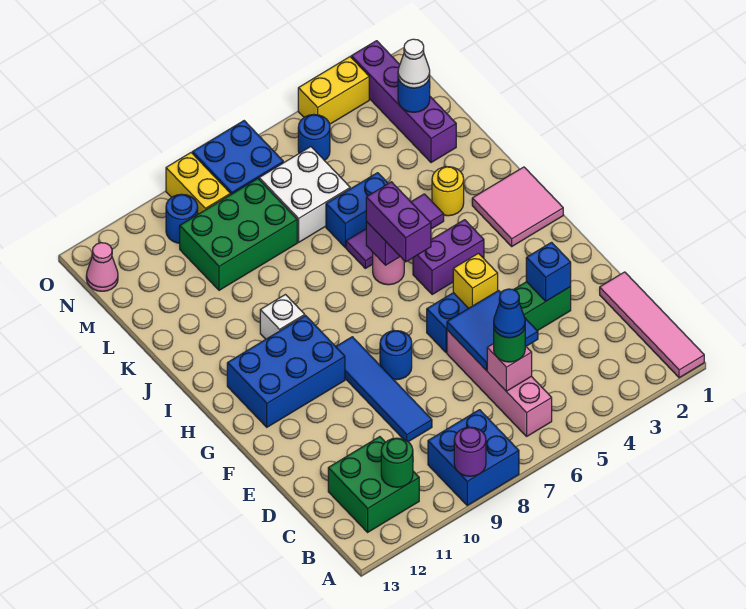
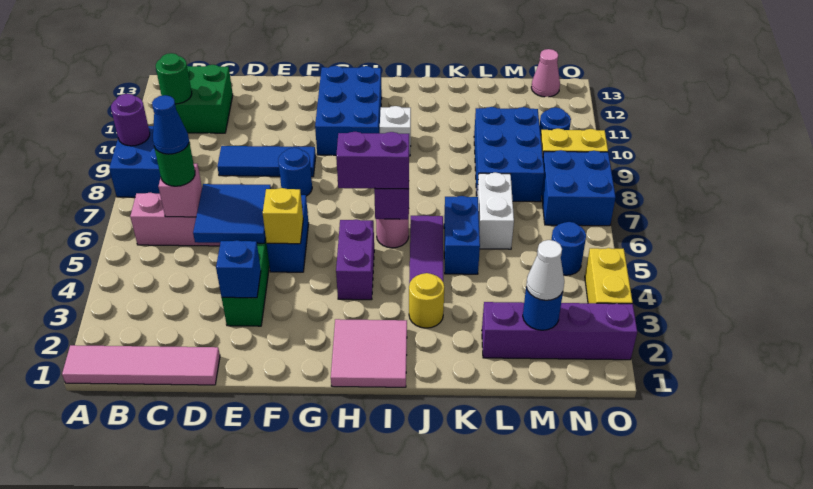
blue tile D9:G9 level 1 -> blue tile D9:F9 level 1
white brick L6:M7 level 1 -> white brick L6:L7 level 1
green brick L8:M10 level 1 -> blue brick L8:M10 level 1

